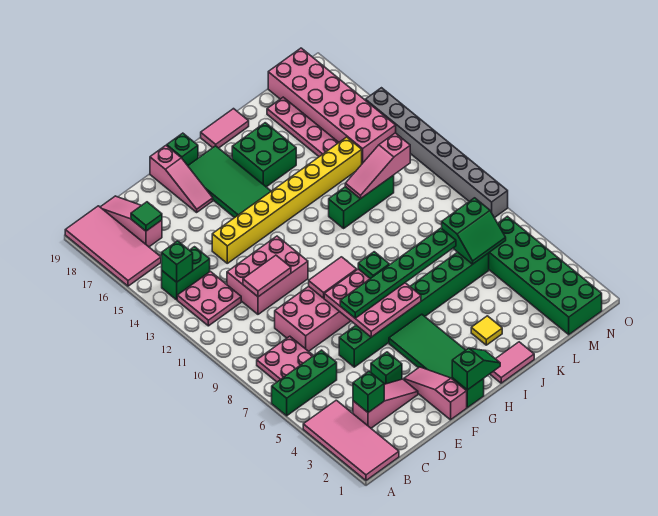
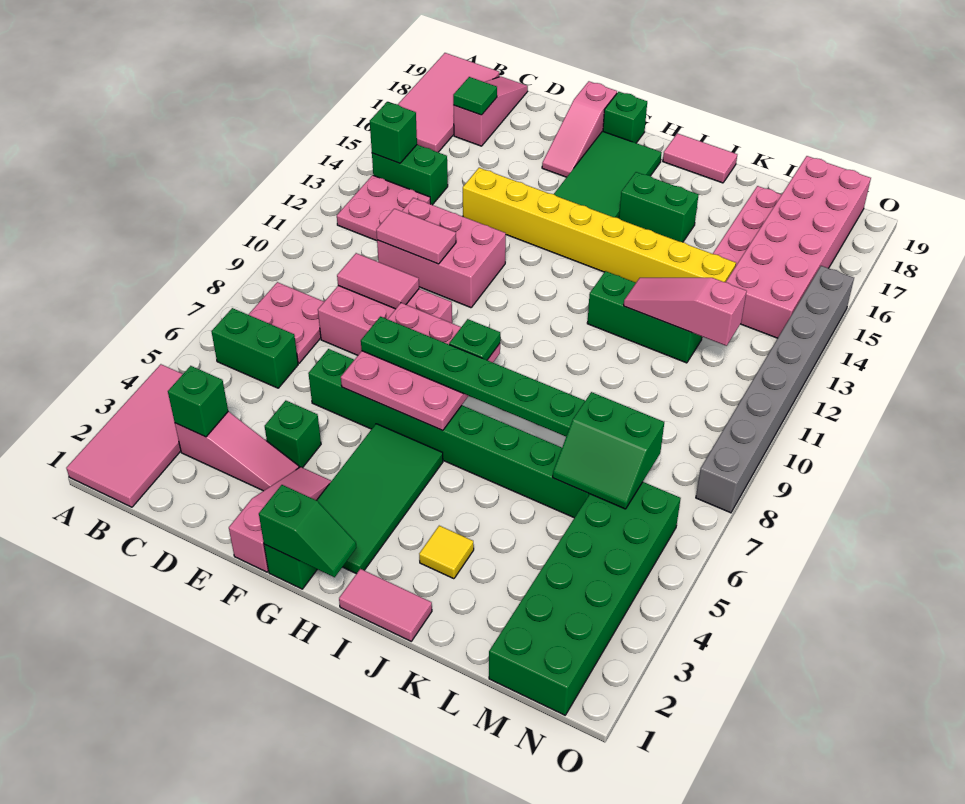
green brick A6:C6 level 1 -> green brick B6:C6 level 1
pink tile F9:G9 level 2 -> pink tile D9:E9 level 2
green brick I16:J17 level 1 -> green brick I16:J16 level 1

